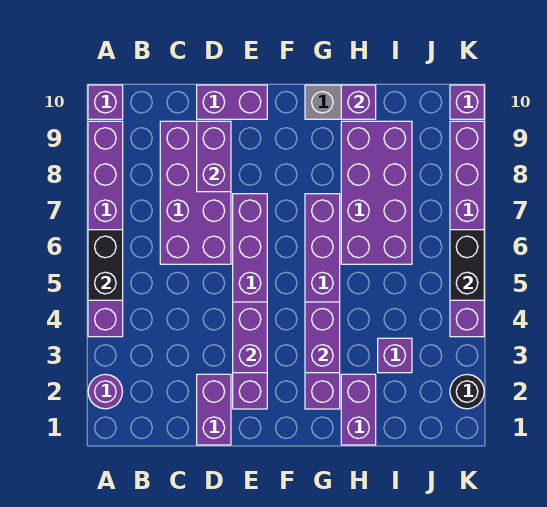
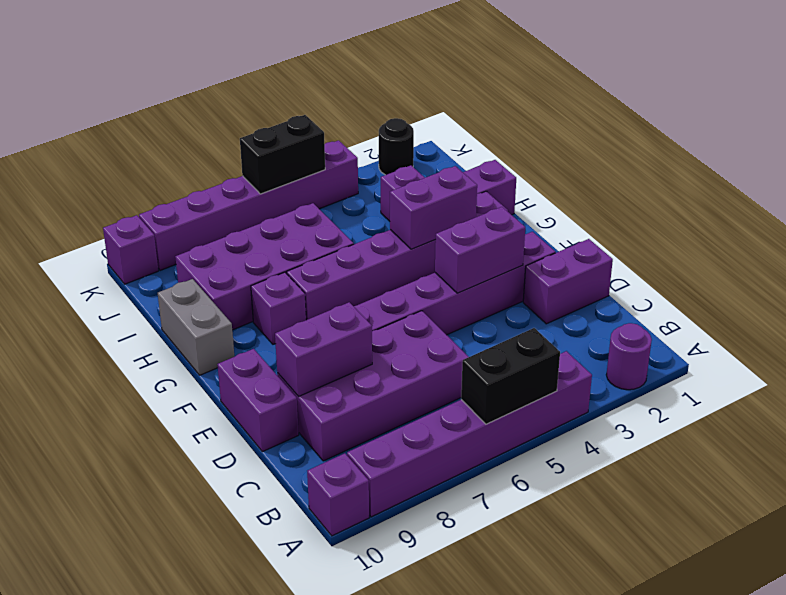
purple brick H10 level 2 -> purple brick G8 level 1

